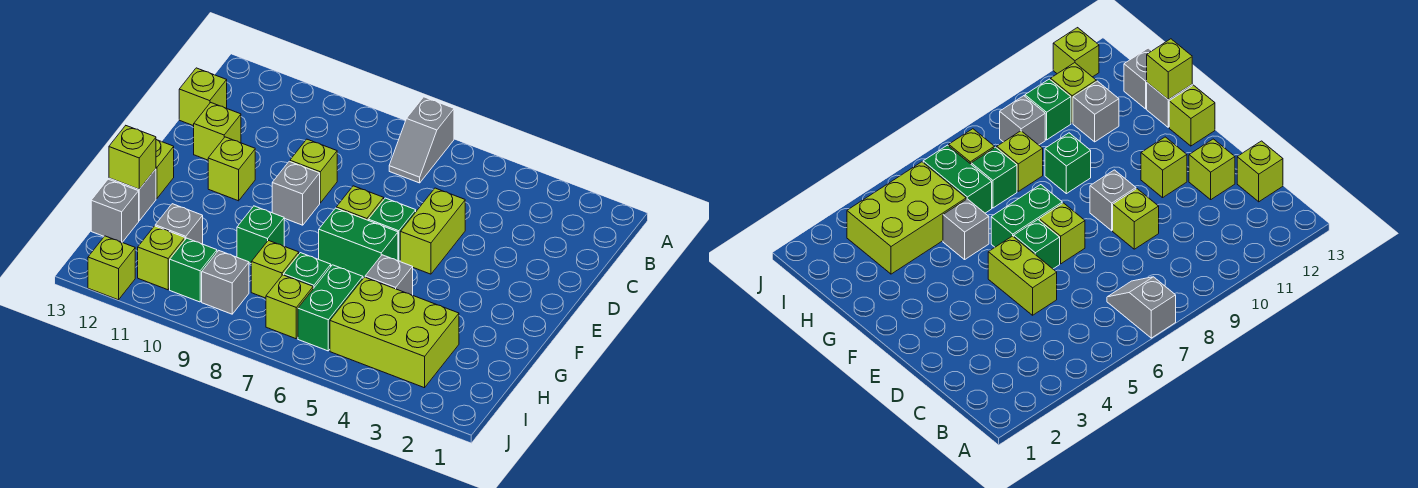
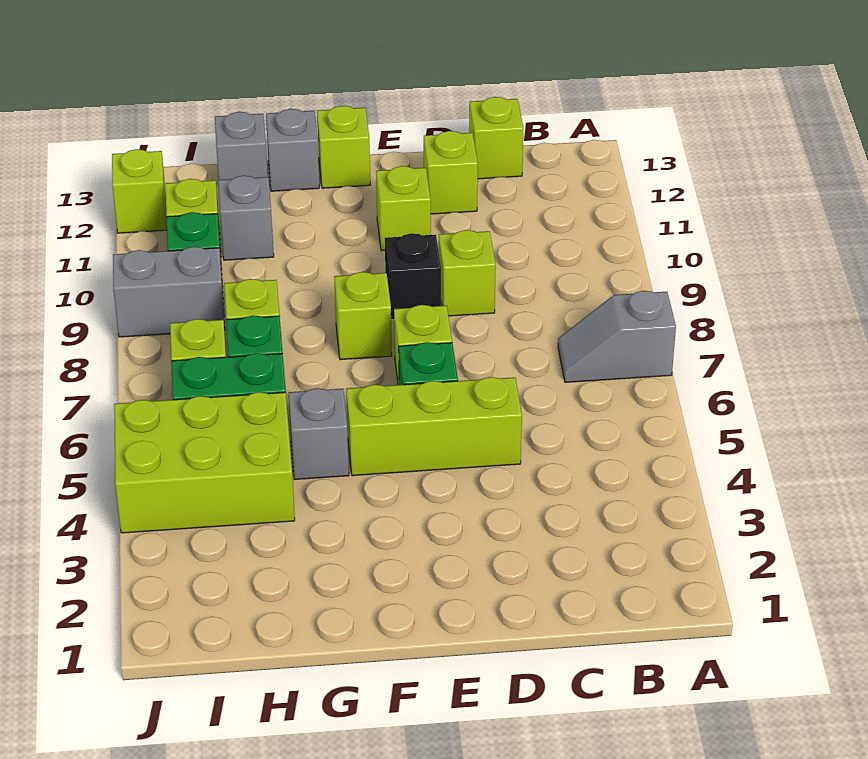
lime brick D5:E5 level 1 -> lime brick D5:F5 level 1
grey brick E9 level 1 -> black brick E9 level 1
green brick F6:F7 level 1 -> none
green brick G9 level 1 -> none
lime brick G13 level 2 -> lime brick F8 level 1
lime brick H3:I5 level 1 -> lime brick H4:J5 level 1
grey brick I9 level 1 -> grey brick I9:J9 level 1

